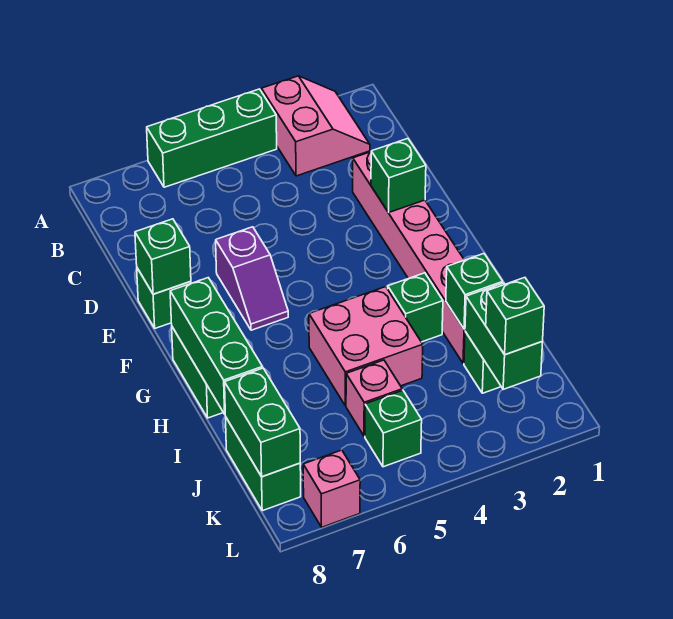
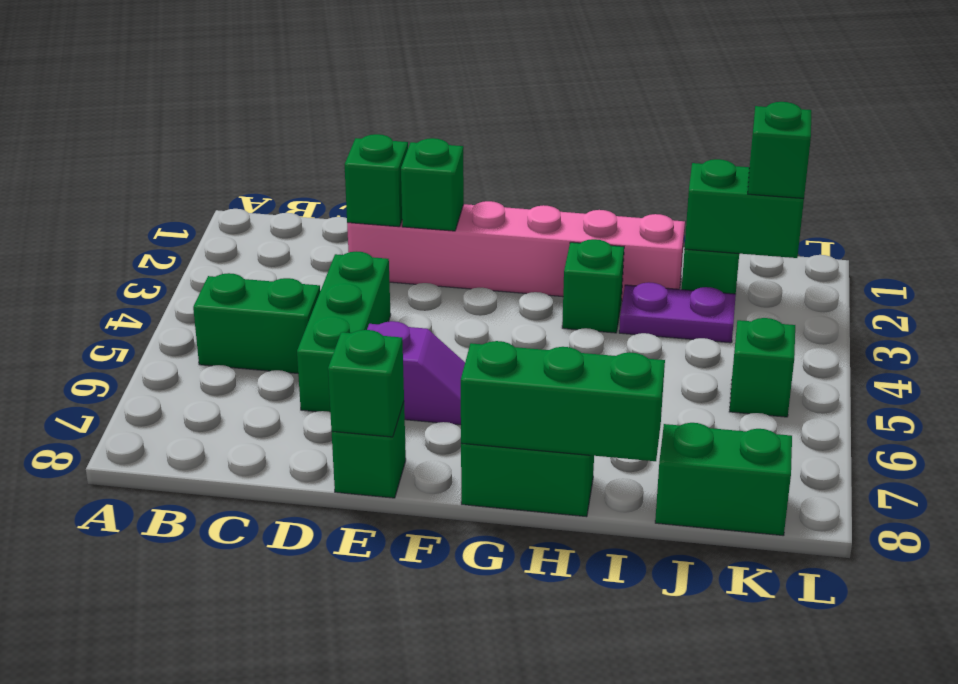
pink slope A2:B3 level 1 top 3 -> none
green brick A4:A6 level 1 -> green brick D4:D6 level 1
pink brick H4:I5 level 1 -> none
green brick I2 level 2 -> green brick D2 level 2
none -> purple plate I3:J3 level 1
pink brick J5 level 1 -> none
green brick J8:K8 level 2 -> green brick B5:C5 level 1
pink brick L7 level 1 -> none

